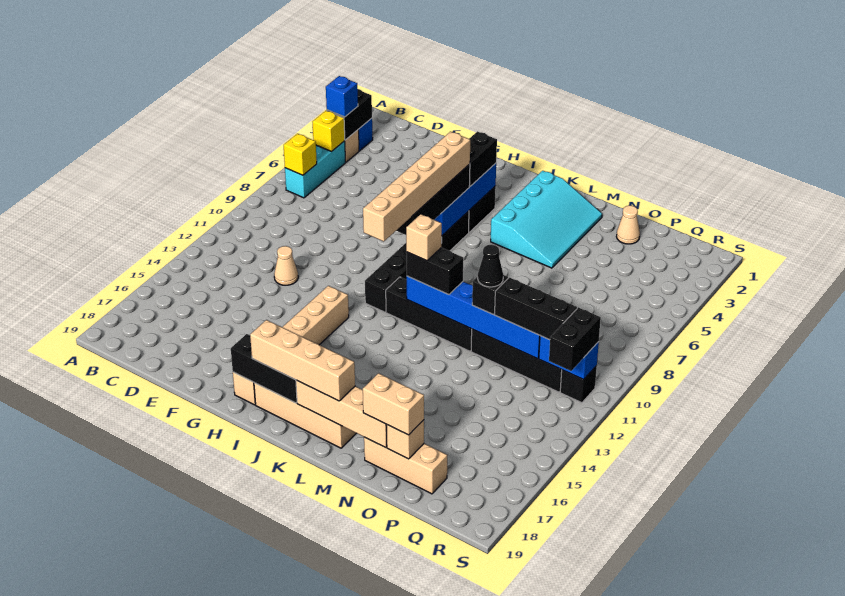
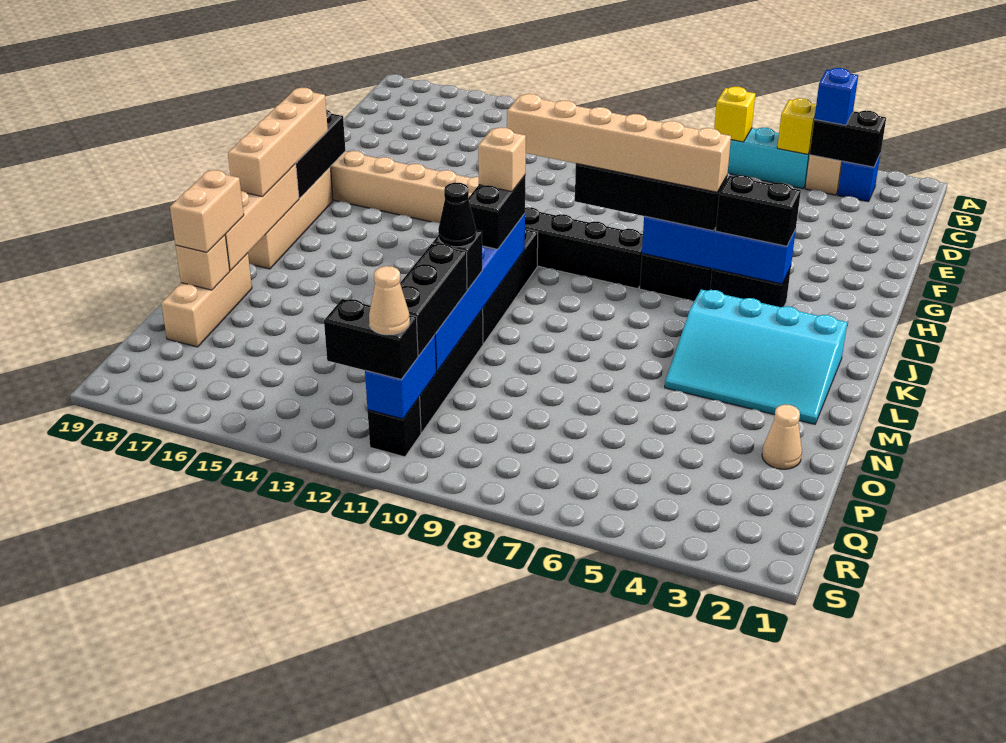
tan cone E12 level 1 -> tan cone R11 level 4

